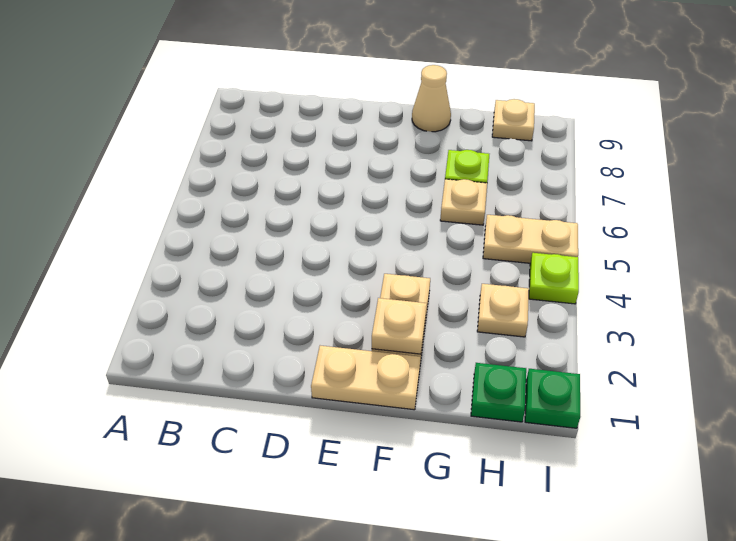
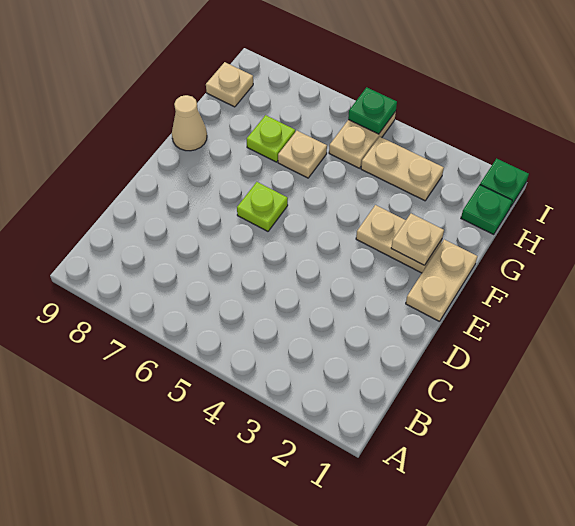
tan plate H3 level 1 -> tan plate H3:H4 level 1
lime plate I4 level 1 -> lime plate E6 level 1
none -> green plate I5 level 2

